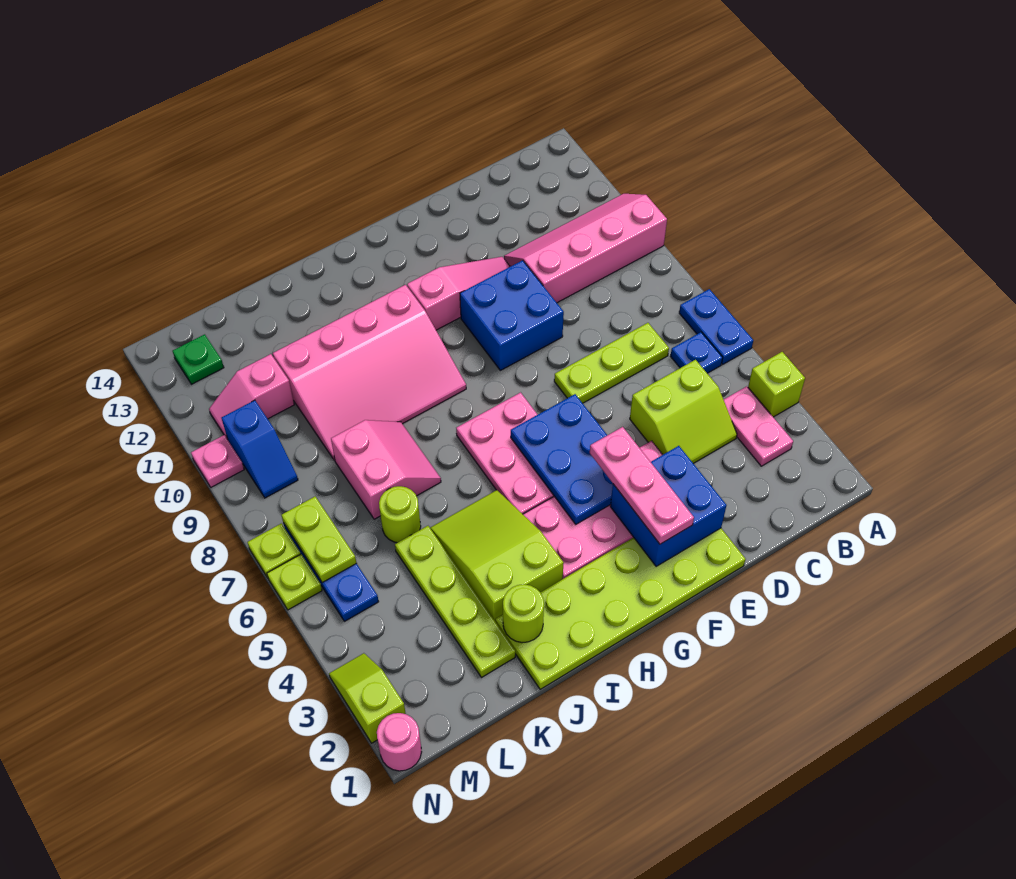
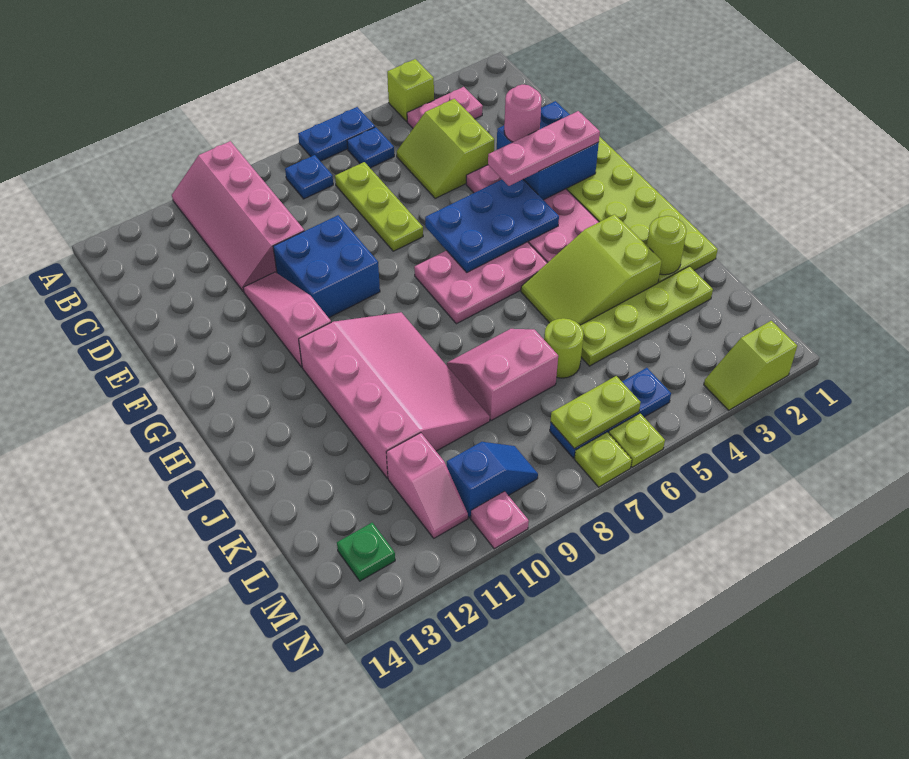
none -> blue plate B8 level 1
lime slope C4:D5 level 1 top 5 -> lime slope C4:D5 level 1 top 4
pink round brick N1 level 1 -> pink round brick E3 level 3

